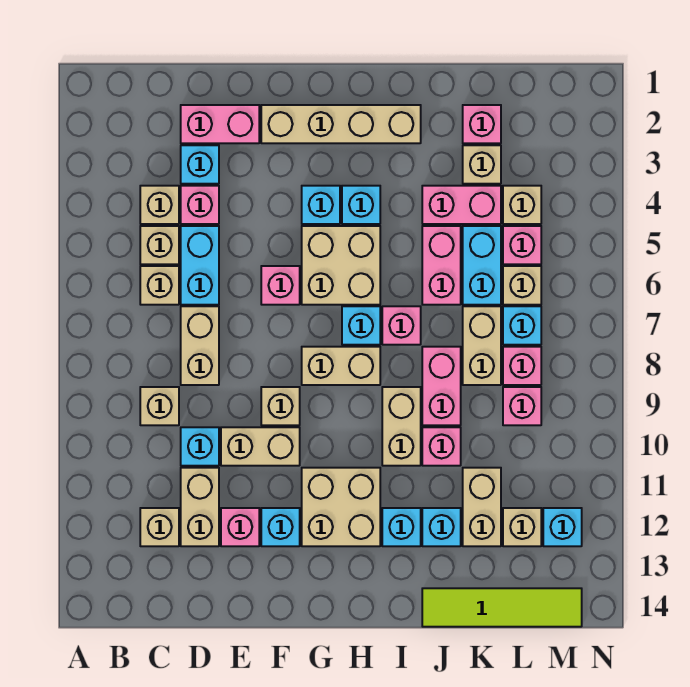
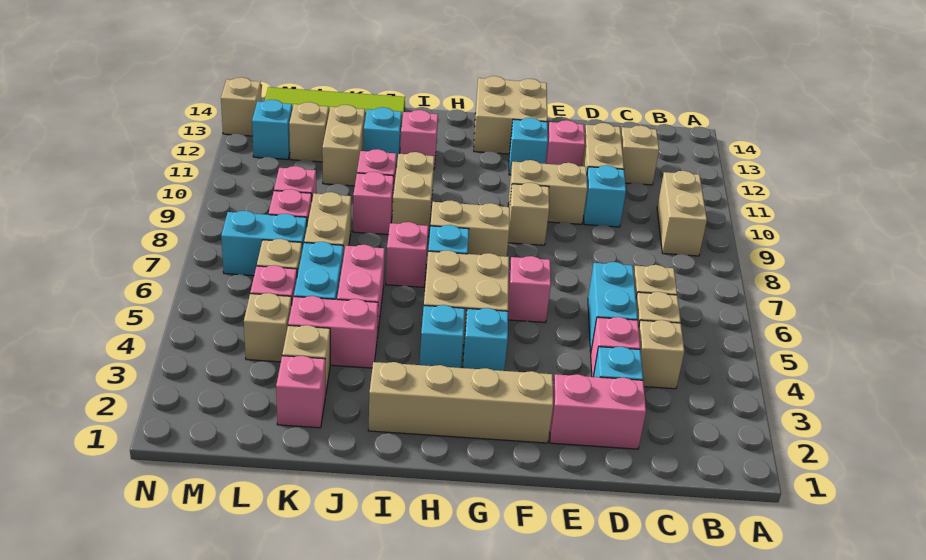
tan brick C9 level 1 -> tan brick N13 level 1
tan brick D7:D8 level 1 -> tan brick B9:B10 level 1
tan brick G11:H12 level 1 -> tan brick F13:G14 level 1
cyan brick I12 level 1 -> pink brick I12 level 1
pink brick J8:J9 level 1 -> pink brick J9 level 1
cyan brick L7 level 1 -> cyan brick L7:M7 level 1

